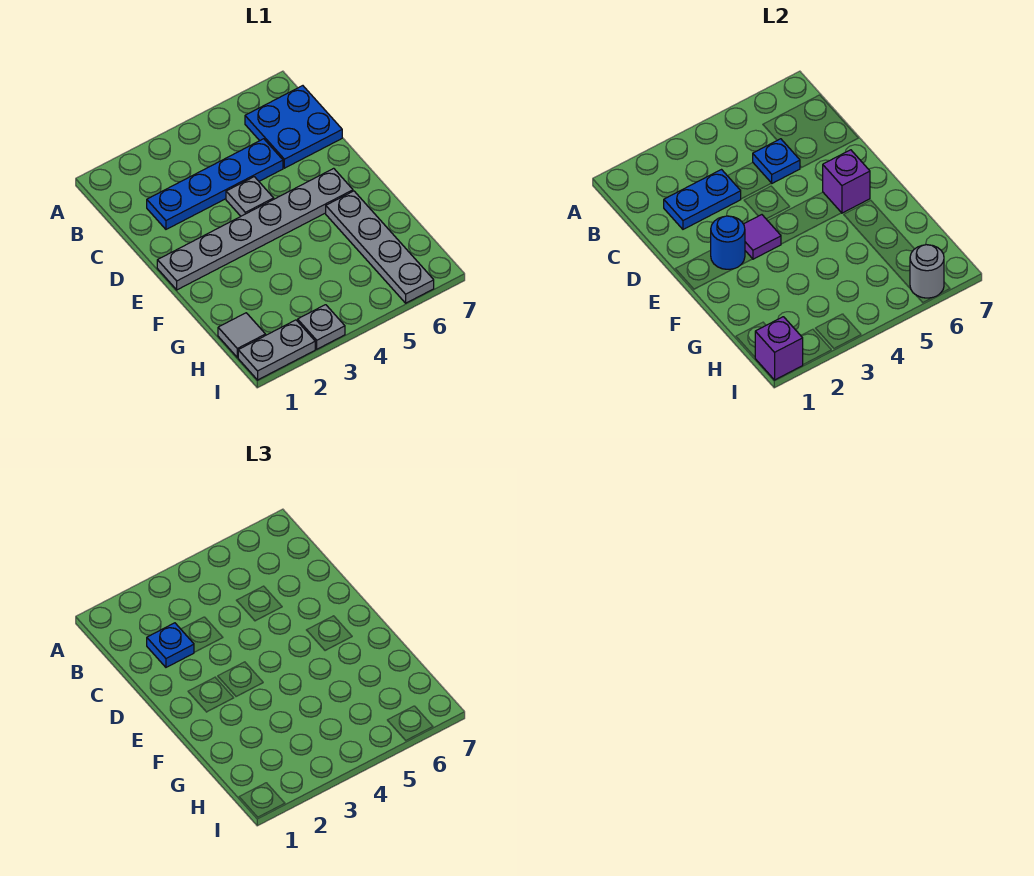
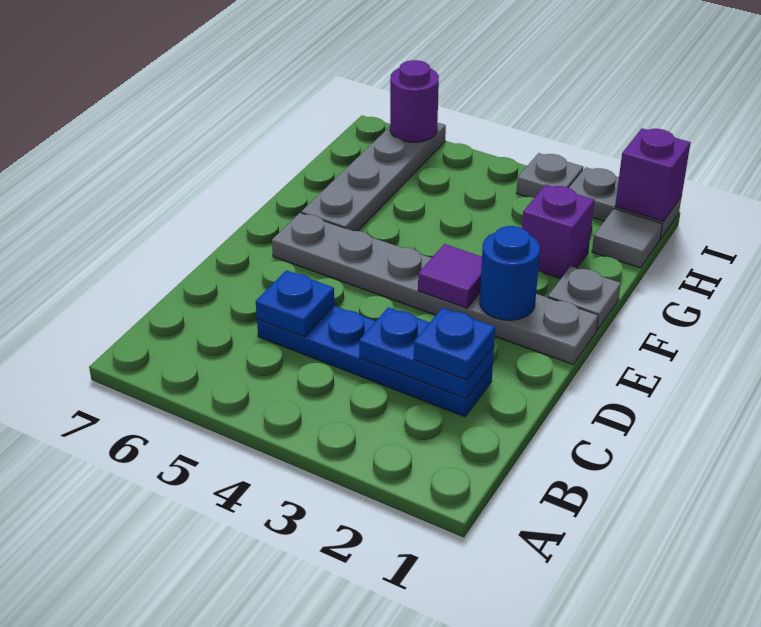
blue plate B6:C7 level 1 -> none
grey plate D4 level 1 -> grey plate F1 level 1
purple brick E6 level 2 -> purple brick G2 level 1
grey round brick I6 level 2 -> purple round brick I6 level 2

